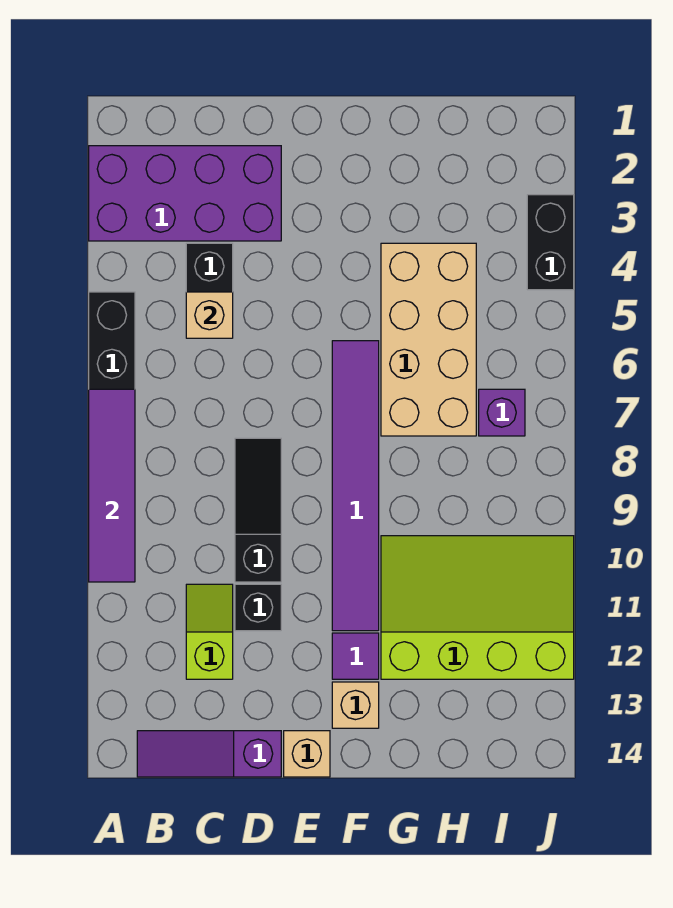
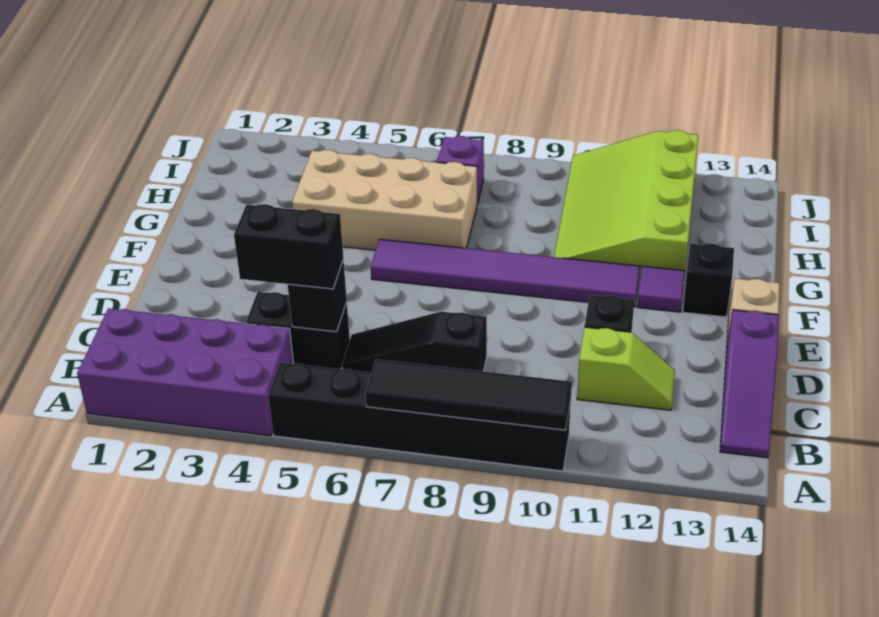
purple brick A2:D3 level 1 -> purple brick A1:B4 level 1
purple tile A7:A10 level 2 -> black tile A7:A10 level 2
tan brick C5 level 2 -> black brick C5 level 2
lime slope C11:C12 level 1 top 12 -> lime slope C11:C12 level 1 top 11
black slope D8:D10 level 1 top 10 -> black slope C6:C8 level 1 top 8
tan brick F13 level 1 -> black brick F13 level 1
black brick J3:J4 level 1 -> black brick C4:C5 level 3

